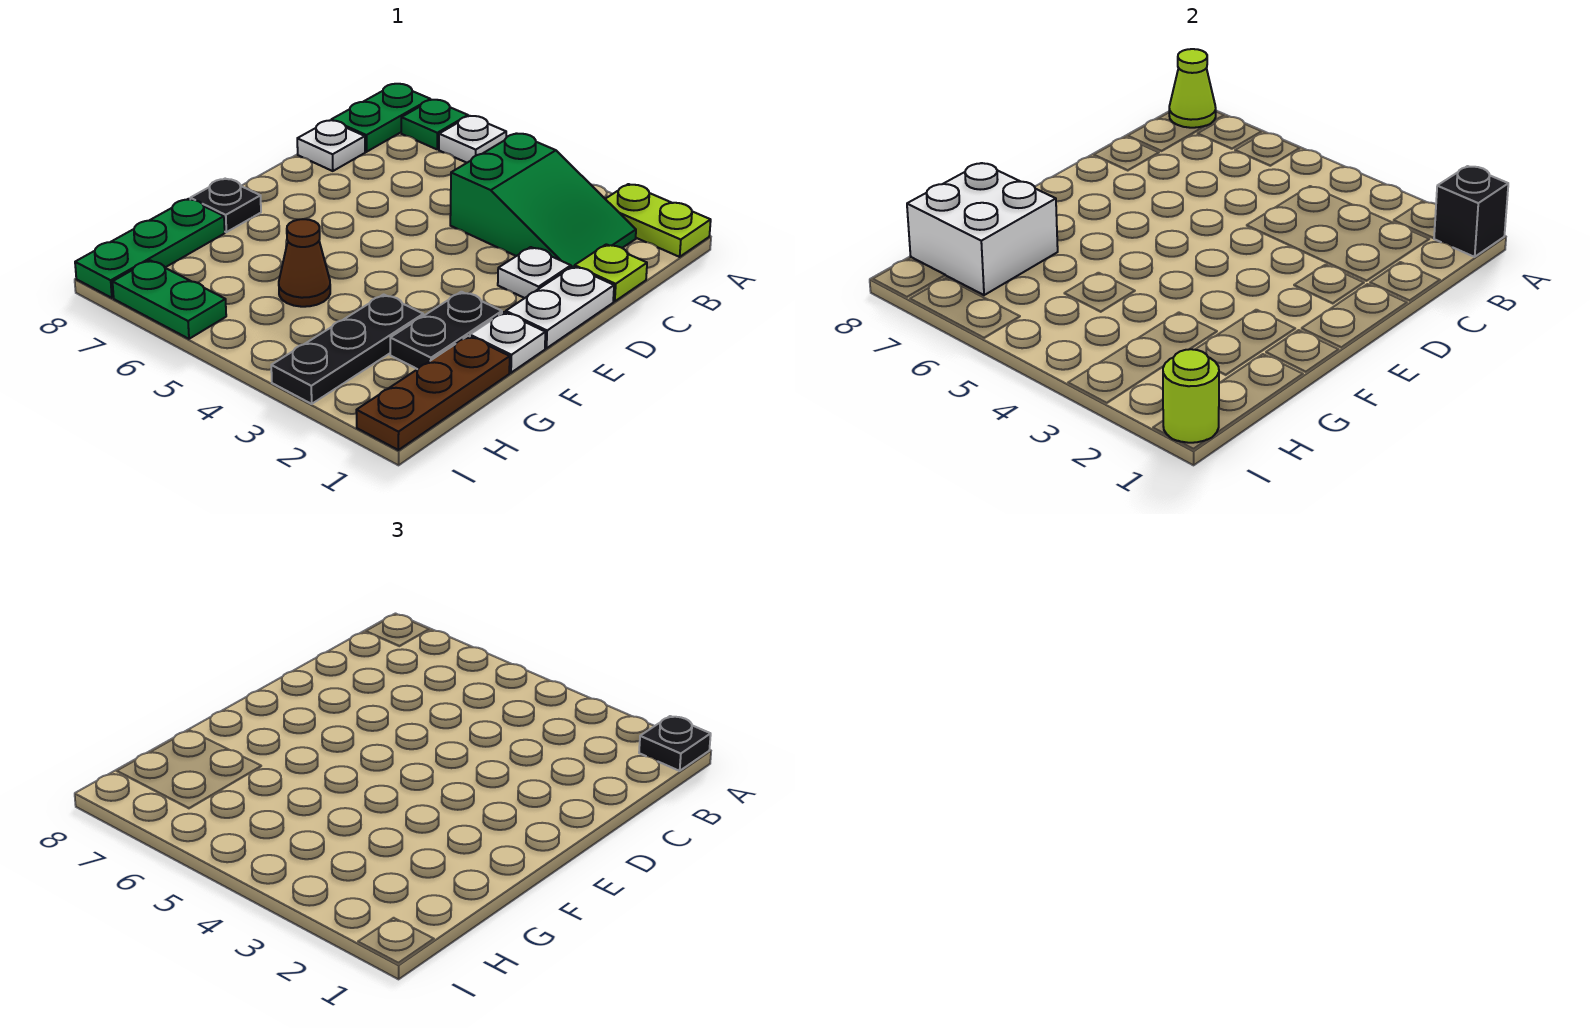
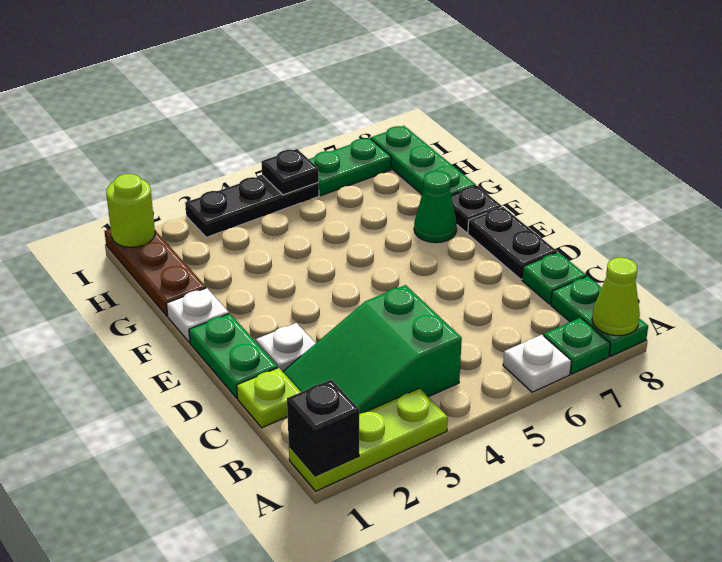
lime plate A1:A2 level 1 -> lime plate A1:A3 level 1
black plate A1 level 3 -> black plate I5 level 2
white plate C8 level 1 -> green plate C8 level 1
white plate D1:E1 level 1 -> green plate D1:E1 level 1
black plate F2:G2 level 1 -> black plate D8:E8 level 1
none -> green cone F7 level 1
black plate G3:I3 level 1 -> black plate I3:I5 level 1
brown cone G5 level 1 -> none
white brick G7:H8 level 2 -> none

